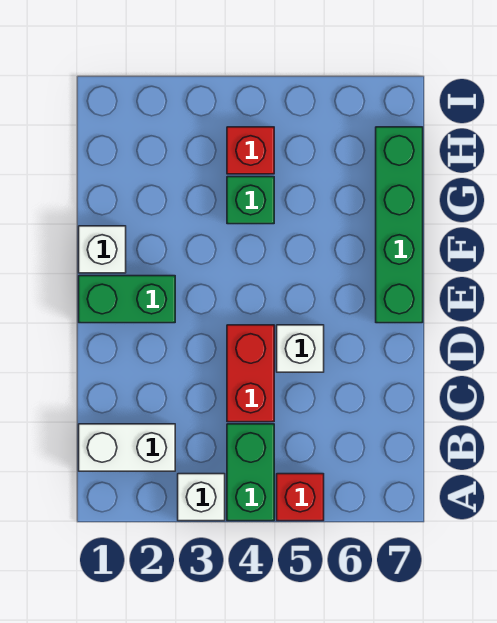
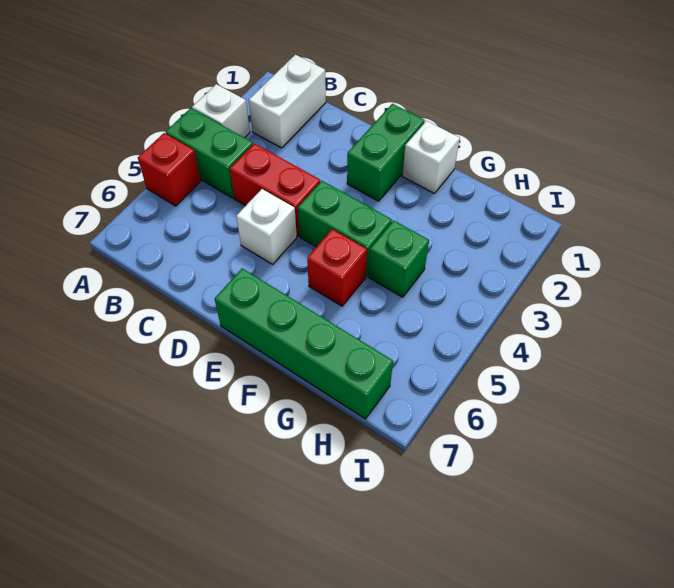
none -> green brick E4:F4 level 1
red brick H4 level 1 -> red brick F5 level 1

